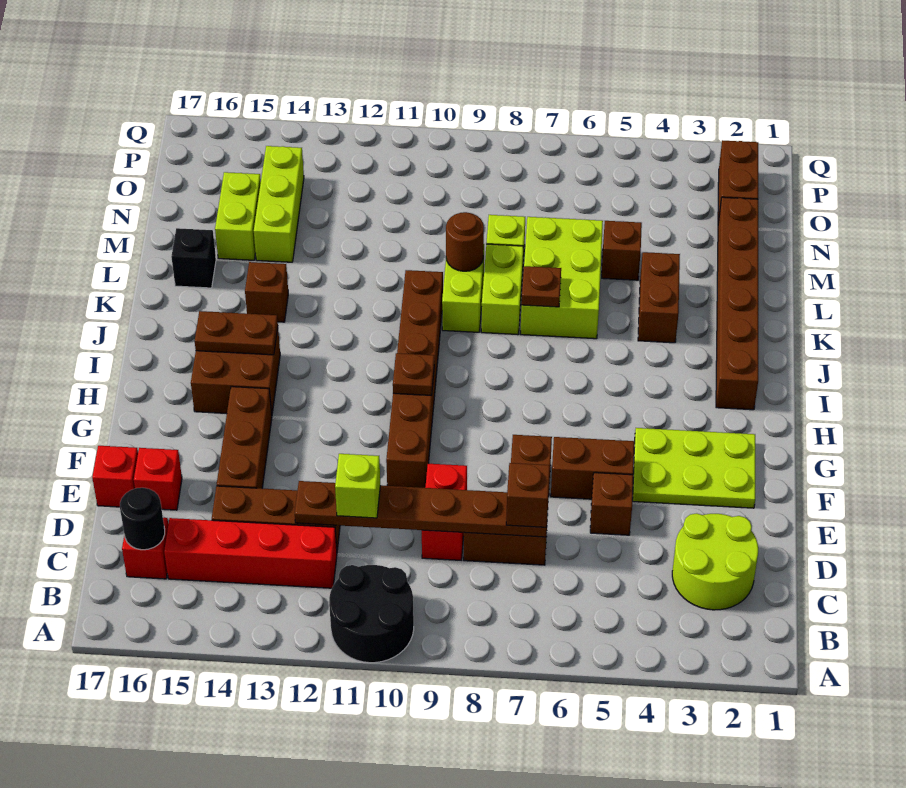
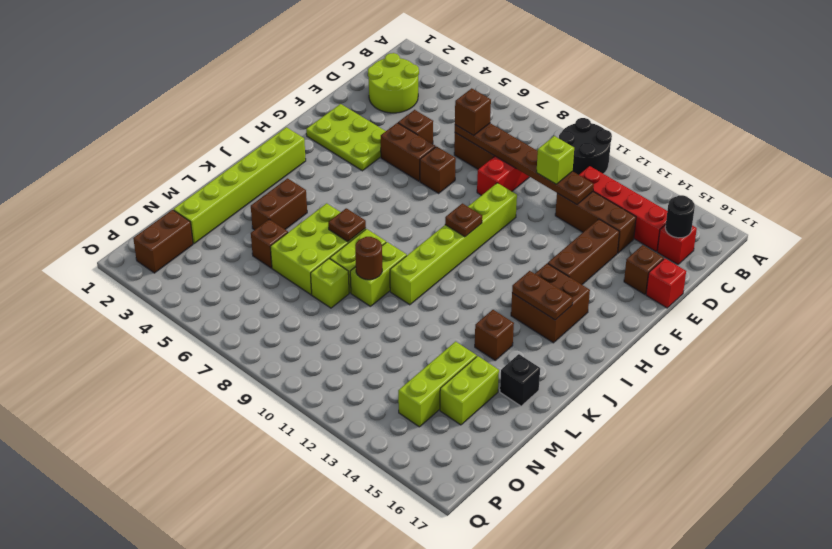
red brick E16 level 1 -> brown brick E16 level 1
brown brick F10:K10 level 1 -> lime brick F10:K10 level 1
brown brick I2:N2 level 1 -> lime brick I2:N2 level 1

